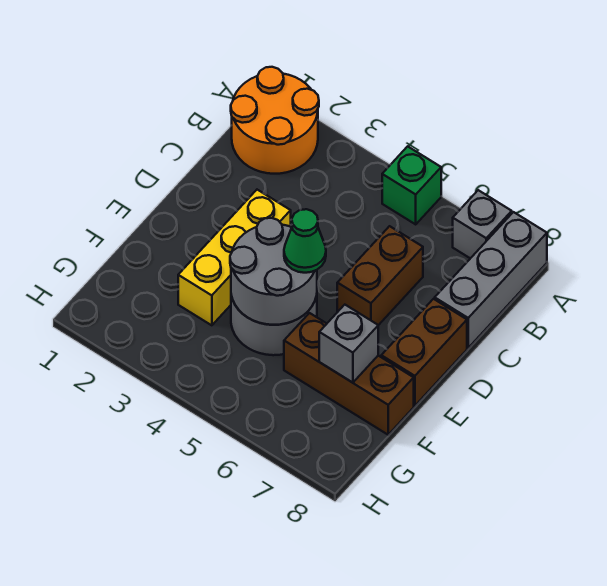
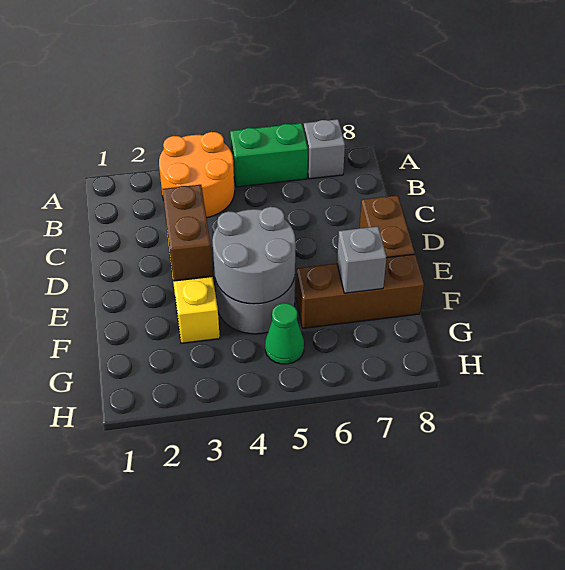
orange round brick A1:B2 level 1 -> orange round brick A3:B4 level 1
green brick A5 level 1 -> green brick A5:A6 level 1
grey brick A8:C8 level 1 -> none
brown brick C6:D6 level 1 -> brown brick D3:E3 level 2
green cone E5 level 3 -> green cone G5 level 1

